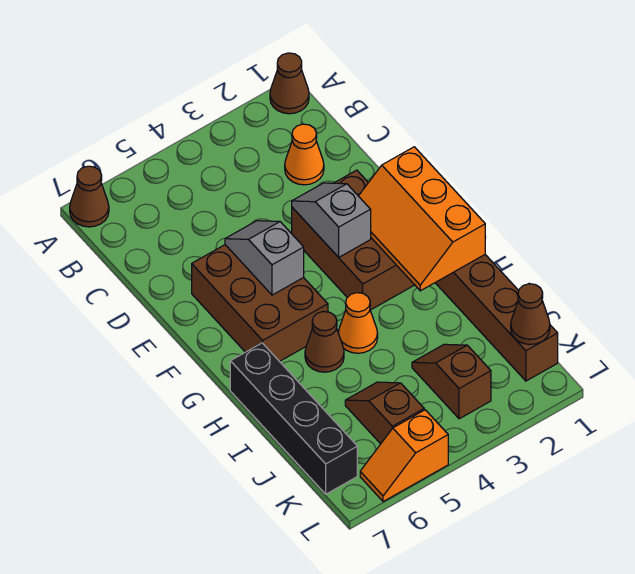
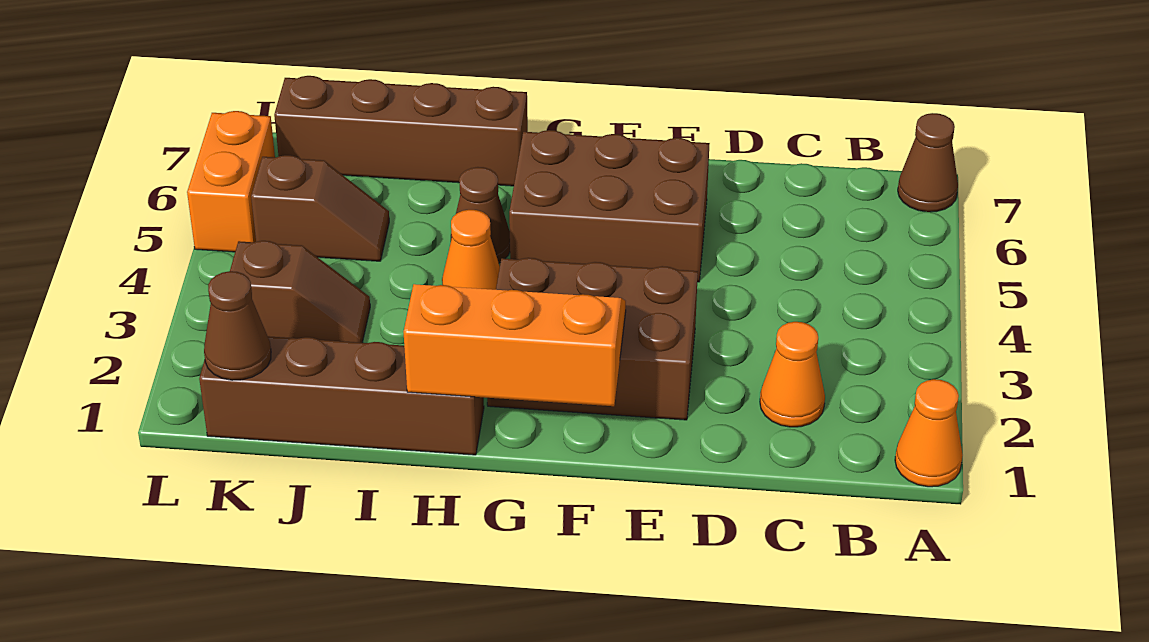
brown cone A1 level 1 -> orange cone A1 level 1
grey slope E3:F3 level 2 top F -> none
grey slope E5:F5 level 2 top F -> none
black brick H7:K7 level 1 -> brown brick H7:K7 level 1
orange slope L5:L6 level 1 top 5 -> orange brick L5:L6 level 1

